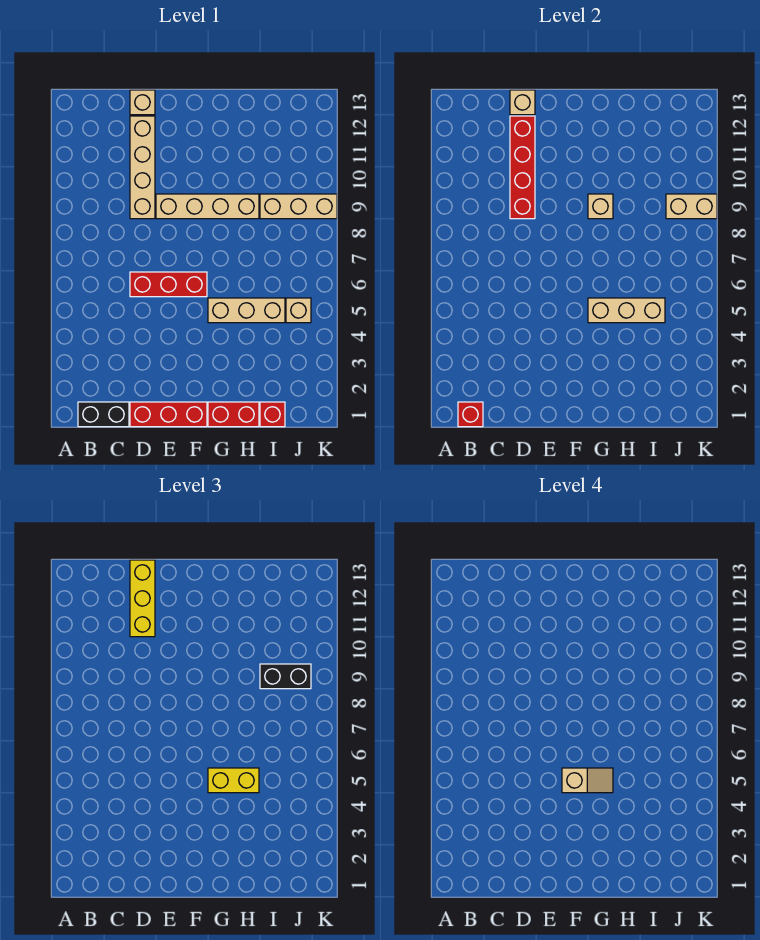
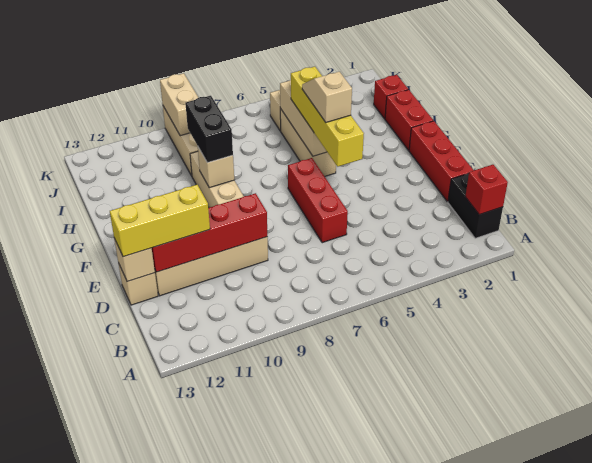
yellow brick G5:H5 level 3 -> yellow brick E5:H5 level 3
black brick I9:J9 level 3 -> black brick G9:H9 level 3

